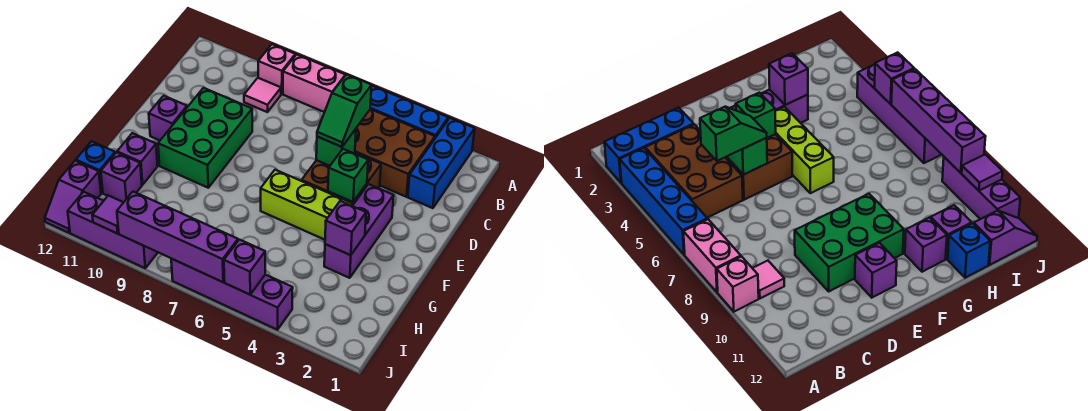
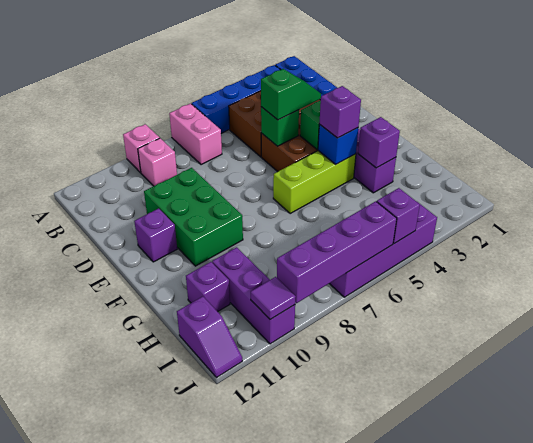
pink brick A7:A8 level 1 -> pink brick A7:B7 level 1
pink tile B9 level 1 -> pink brick B9 level 1
green slope C5:D5 level 3 top C -> green slope D4:D5 level 3 top 5
purple brick G11 level 1 -> purple brick F4 level 3
blue brick H12 level 1 -> blue brick F4 level 2
purple brick J9:J11 level 1 -> purple brick H10:J10 level 1

